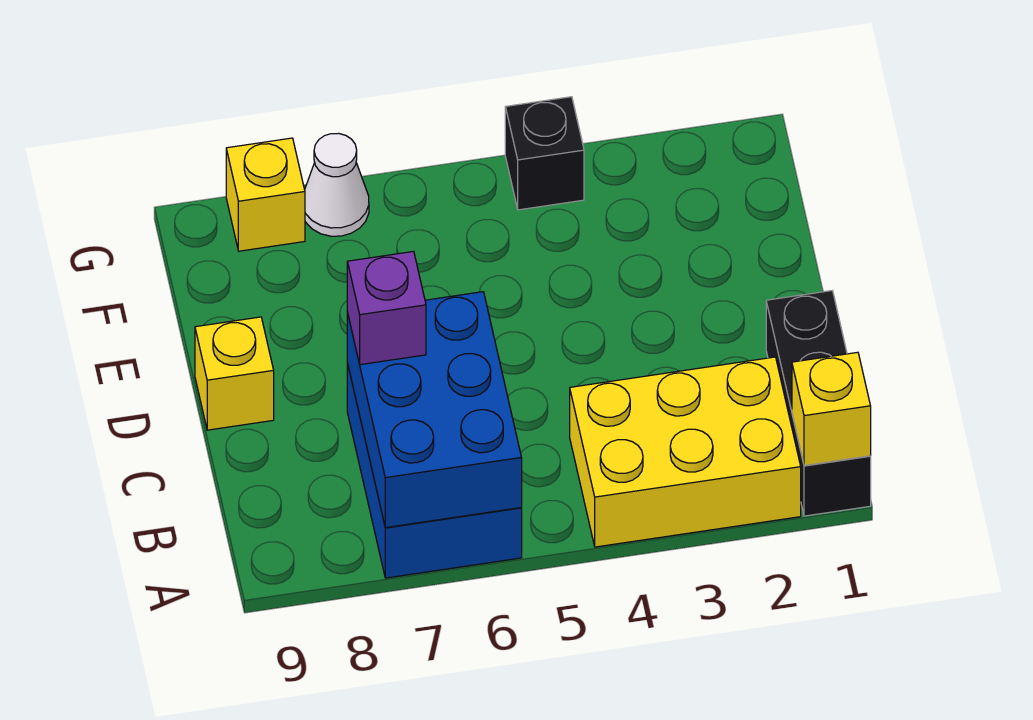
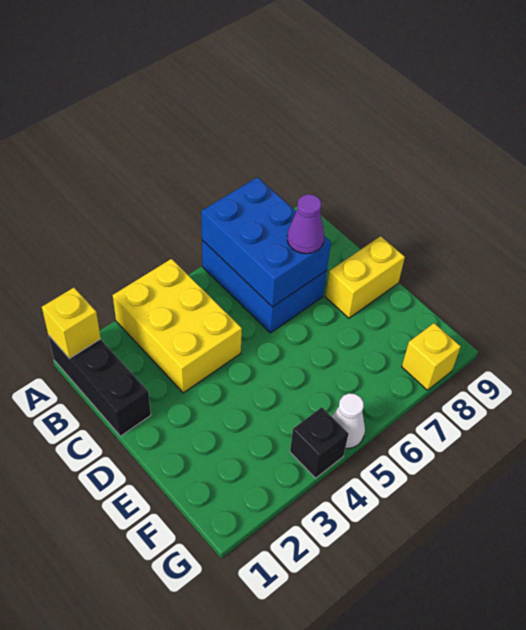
yellow brick A2:B4 level 1 -> yellow brick A3:C4 level 1
purple brick C7 level 3 -> purple cone C7 level 3
yellow brick D9 level 1 -> yellow brick D8:D9 level 1
white cone G7 level 1 -> white cone G5 level 1

